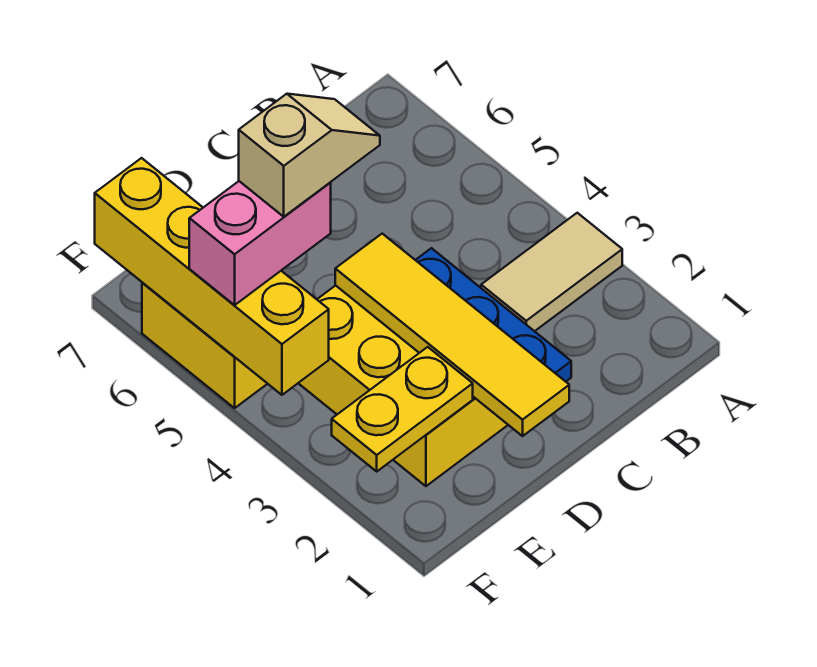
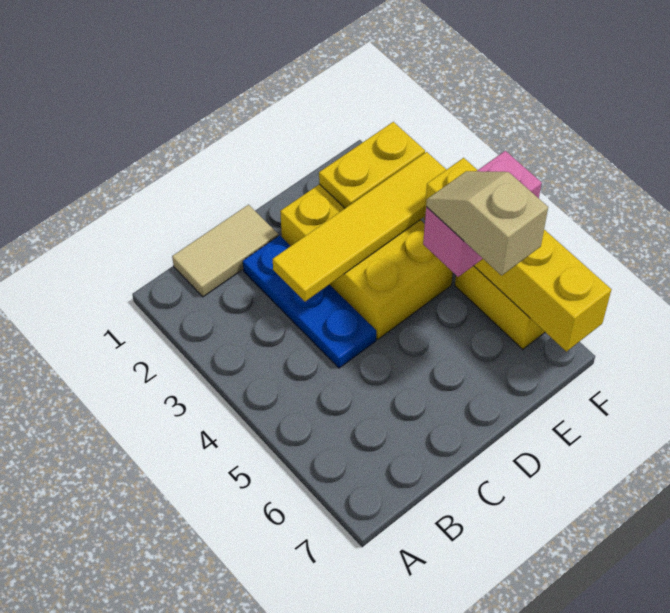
tan tile A3:B3 level 1 -> tan tile B1:C1 level 1
yellow tile D1:D4 level 2 -> yellow tile C3:F3 level 2
tan slope D5:E5 level 4 top E -> tan slope E5:E6 level 4 top 6

